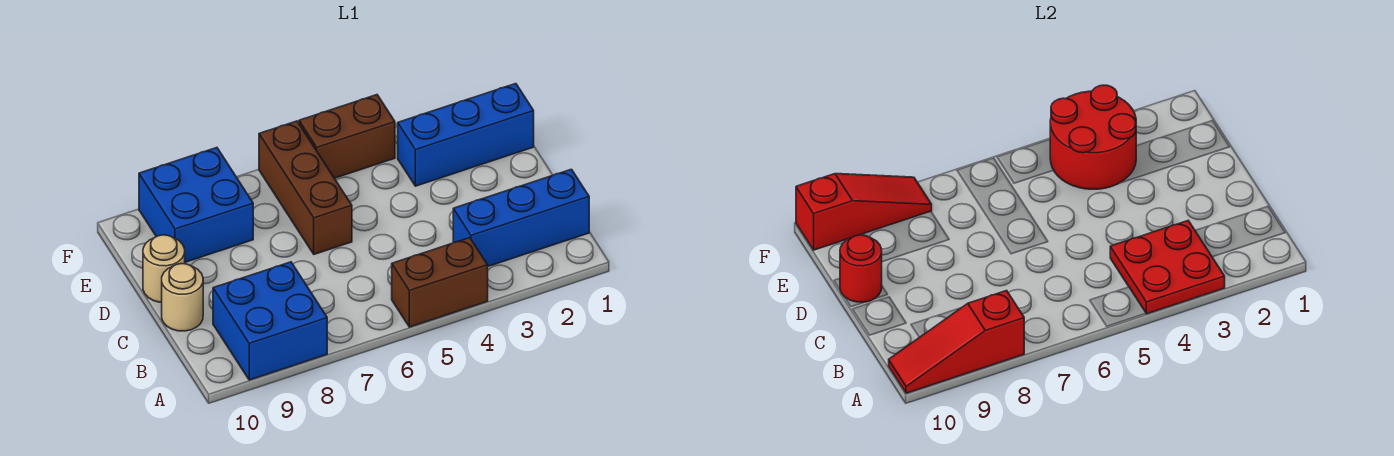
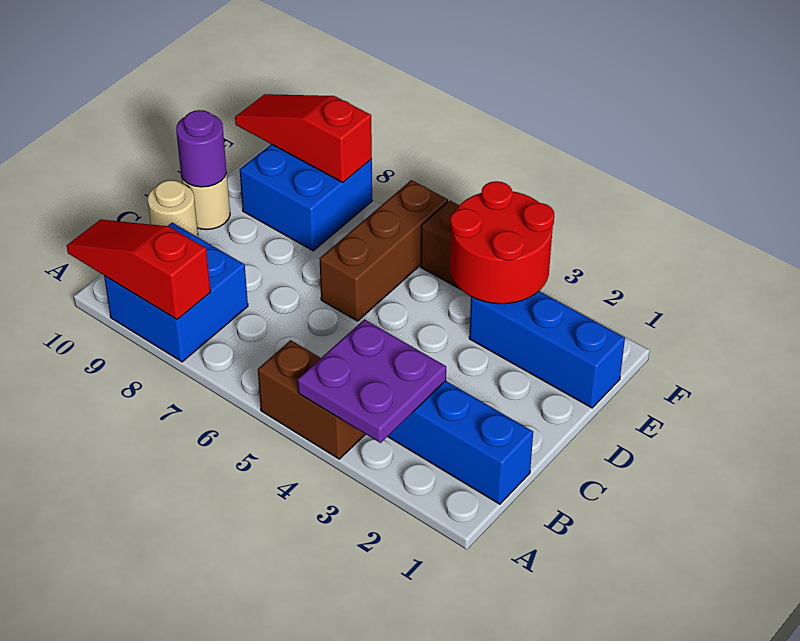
red plate A3:B4 level 2 -> purple plate A3:B4 level 2
red round brick D10 level 2 -> purple round brick D10 level 2
red slope F8:F10 level 2 top 10 -> red slope F8:F10 level 2 top 8

